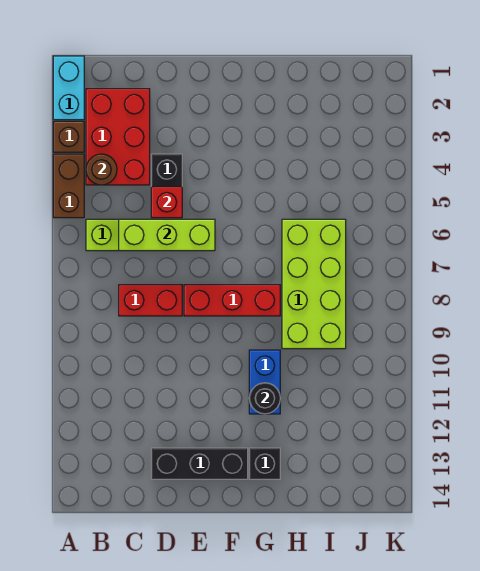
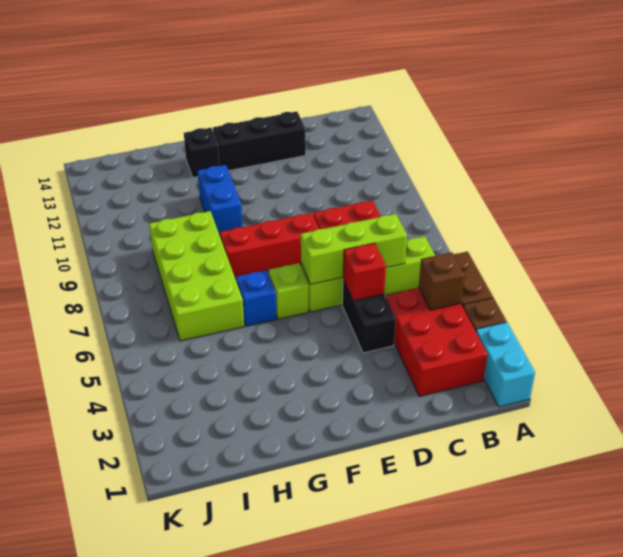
brown round brick B4 level 2 -> brown brick B4 level 2
none -> lime brick F6 level 1
none -> blue brick G6 level 1
black round brick G11 level 2 -> none

